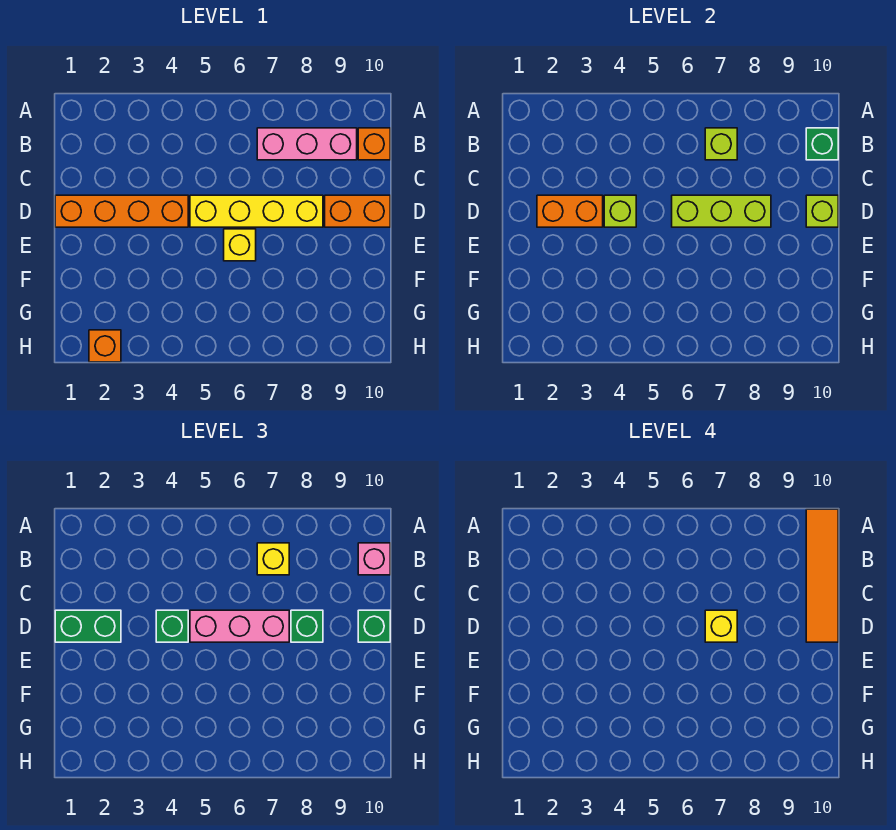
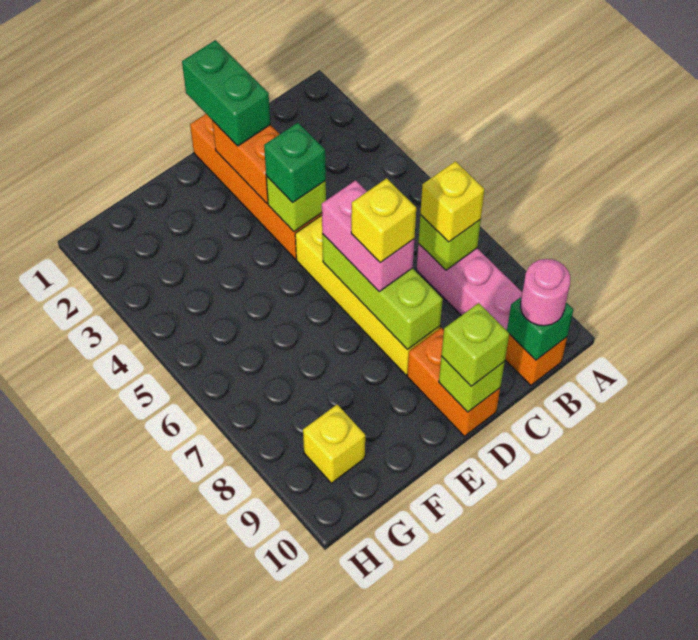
orange tile A10:D10 level 4 -> none
pink brick B10 level 3 -> pink round brick B10 level 3
pink brick D5:D7 level 3 -> pink brick D6:D7 level 3
green brick D8 level 3 -> none
green brick D10 level 3 -> lime brick D10 level 3
yellow brick E6 level 1 -> yellow brick G9 level 1
orange brick H2 level 1 -> none

